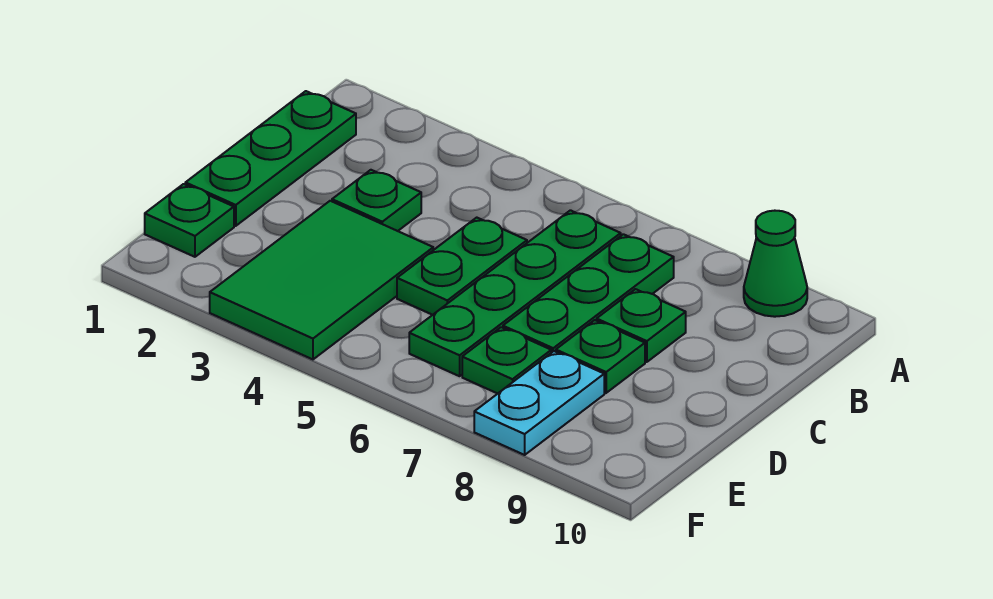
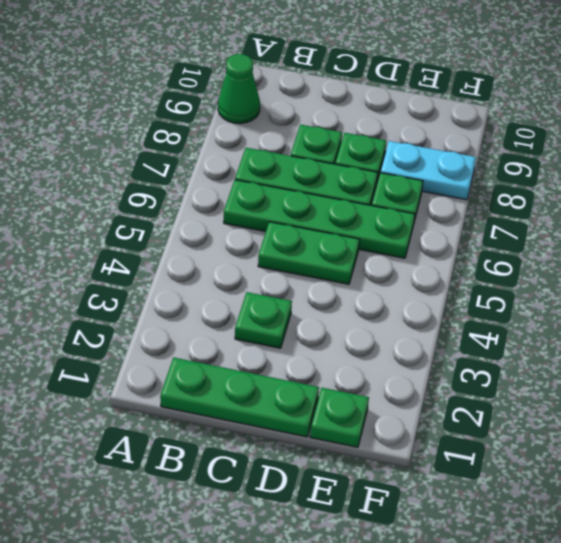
green tile D3:F4 level 1 -> none

